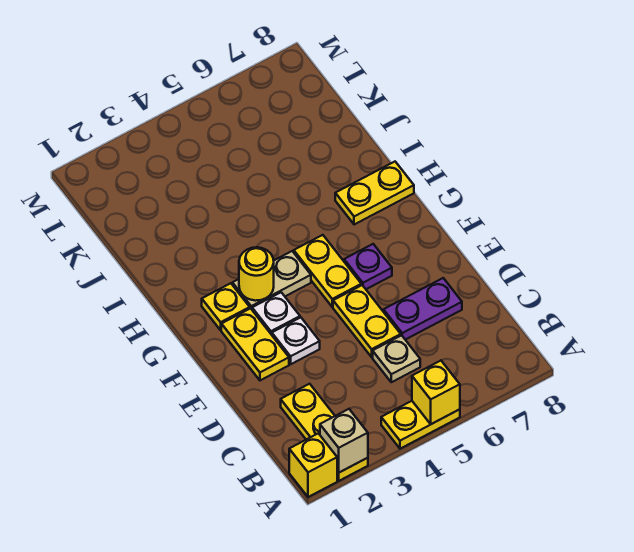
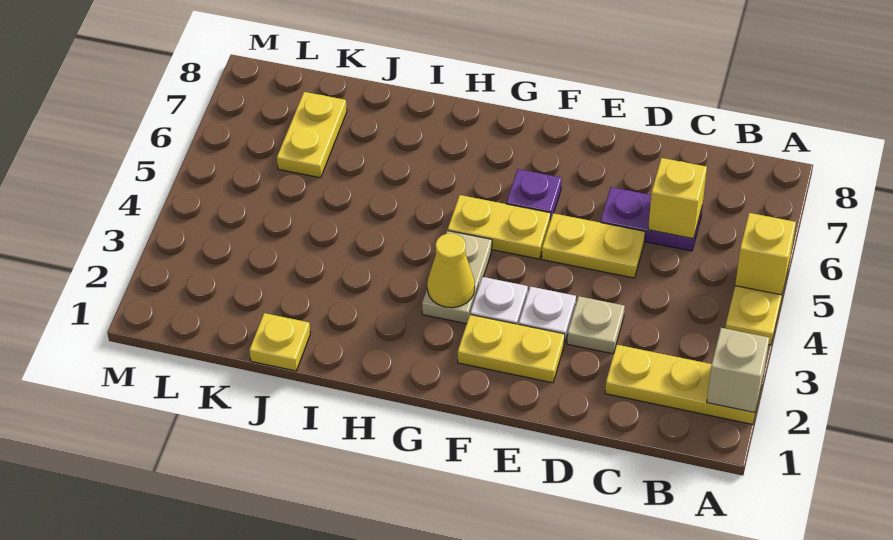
yellow brick A1 level 1 -> yellow brick C6 level 2
tan plate C5 level 1 -> tan plate D3 level 1
purple plate D6:D7 level 1 -> purple plate C6:D6 level 1
yellow plate G2 level 1 -> yellow plate J1 level 1
yellow round brick G3 level 2 -> yellow cone G3 level 2
yellow plate H7:H8 level 1 -> yellow plate K6:K7 level 1

